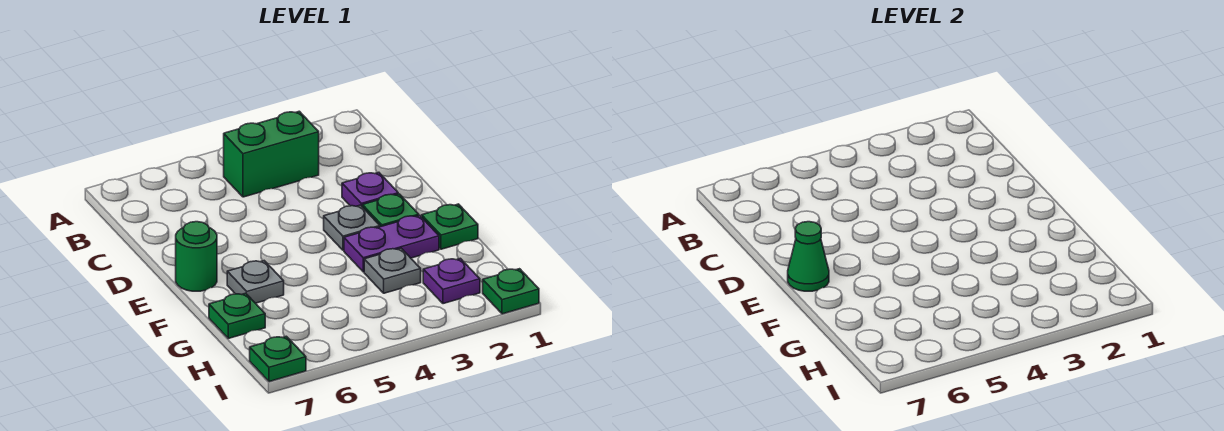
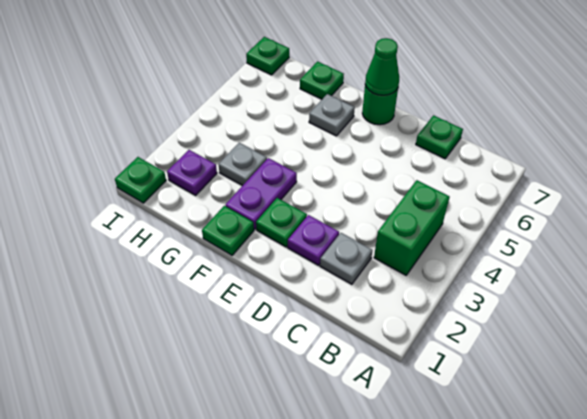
none -> green plate C7 level 1
grey plate E3 level 1 -> grey plate C2 level 1

